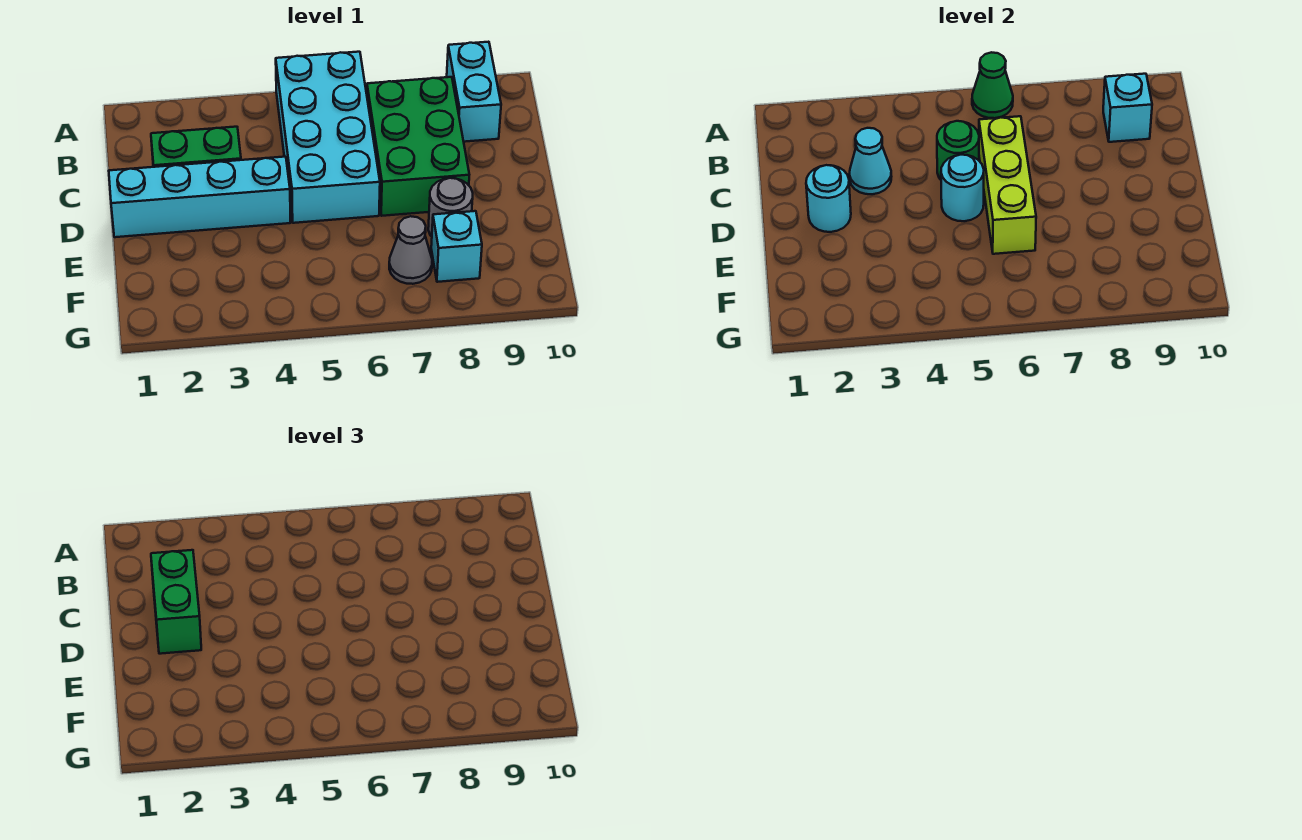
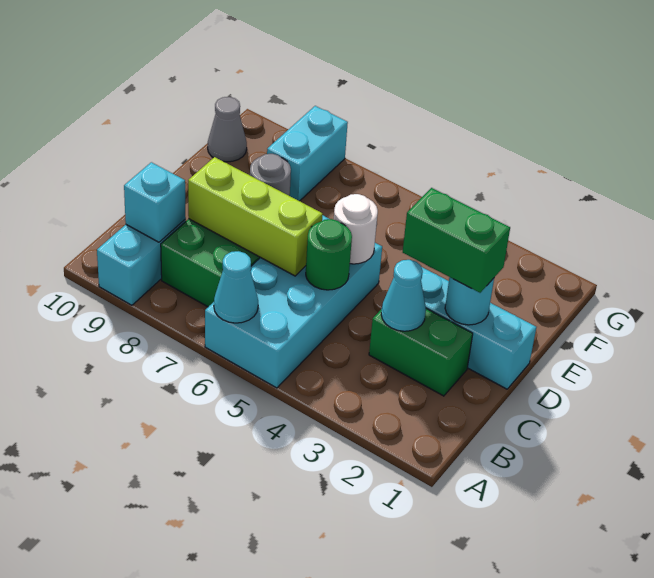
green cone A6 level 2 -> cyan cone A6 level 2
green brick C2:D2 level 3 -> green brick D2:D3 level 3
lime brick C6:E6 level 2 -> lime brick C6:C8 level 2
cyan brick D1:D4 level 1 -> cyan brick D1:D3 level 1
cyan round brick D5 level 2 -> white round brick D5 level 2
grey cone F7 level 1 -> grey cone F10 level 1
cyan brick F8 level 1 -> cyan brick F8:G8 level 1

